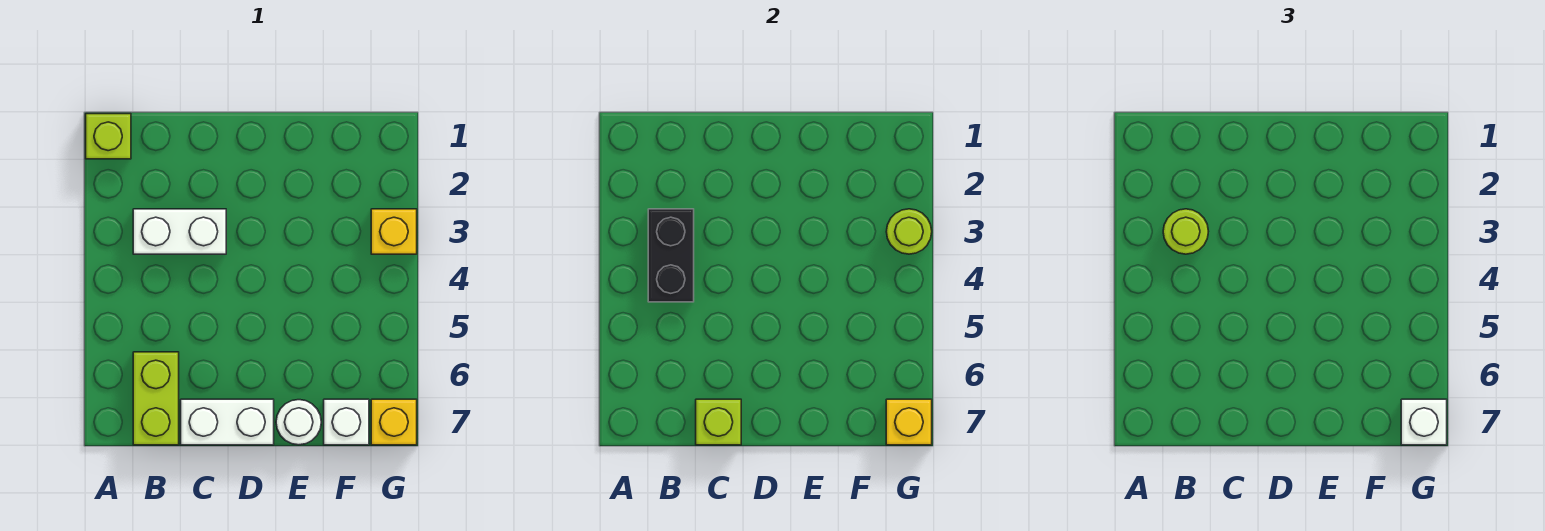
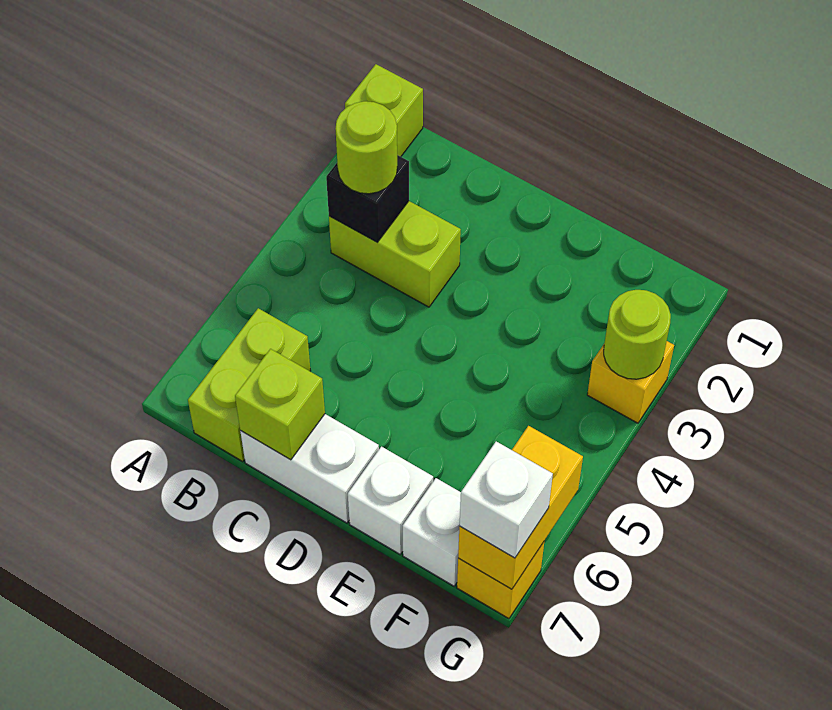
white brick B3:C3 level 1 -> lime brick B3:C3 level 1
black brick B3:B4 level 2 -> black brick B3 level 2
white round brick E7 level 1 -> white brick E7 level 1
yellow brick G7 level 2 -> yellow brick G6:G7 level 2

